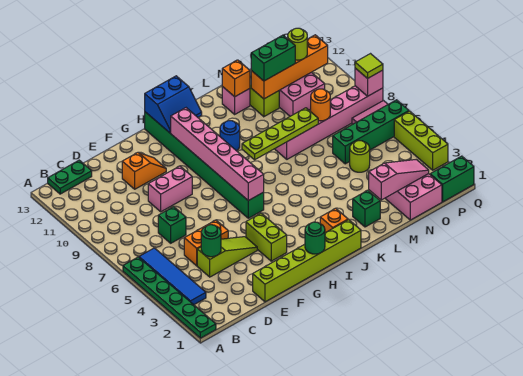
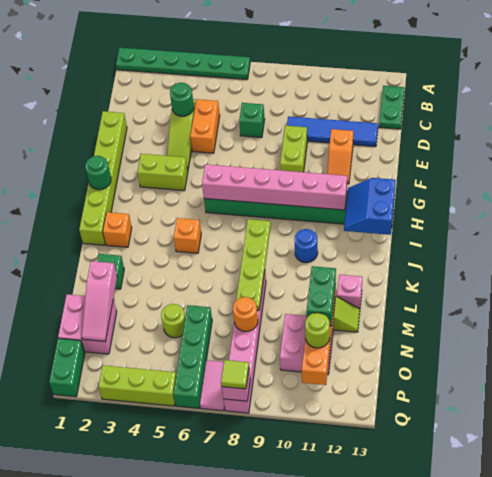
blue tile B3:B6 level 1 -> blue tile D9:D12 level 1
pink brick E9:F9 level 1 -> lime brick E9:F9 level 1
orange brick L12 level 2 -> orange brick J5 level 1

